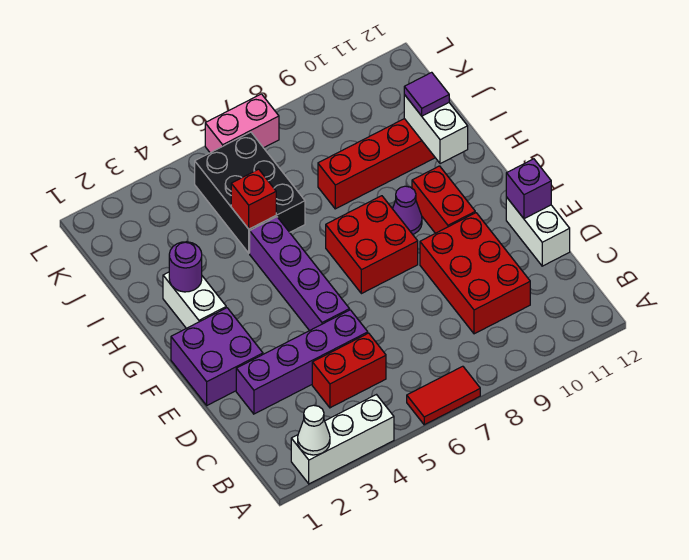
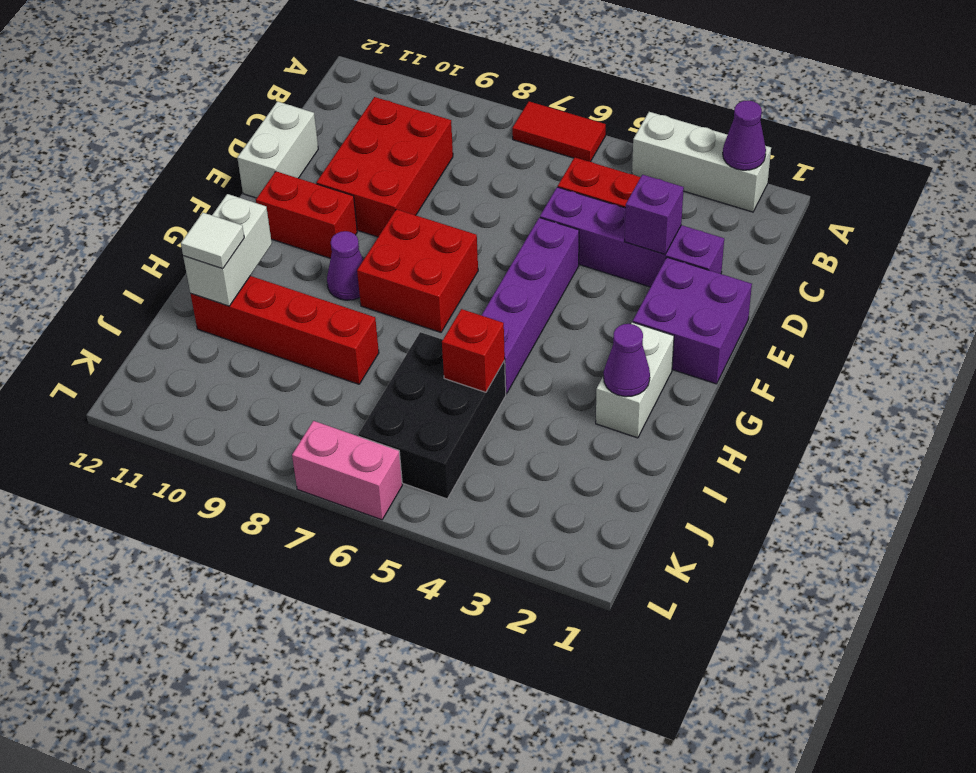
white cone A2 level 2 -> purple cone A2 level 2
purple brick E12 level 2 -> purple brick D3 level 2
red brick F10:G10 level 1 -> red brick F10:F11 level 1
purple round brick H2 level 2 -> purple cone H2 level 2
purple tile I11 level 3 -> white tile I11 level 3

